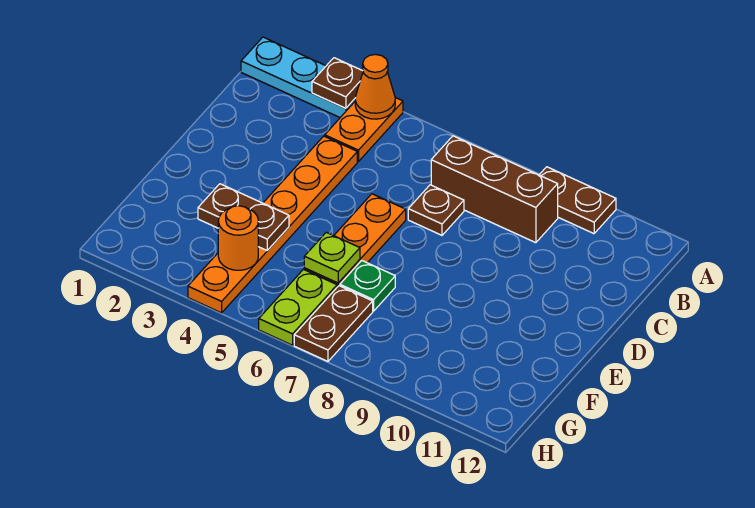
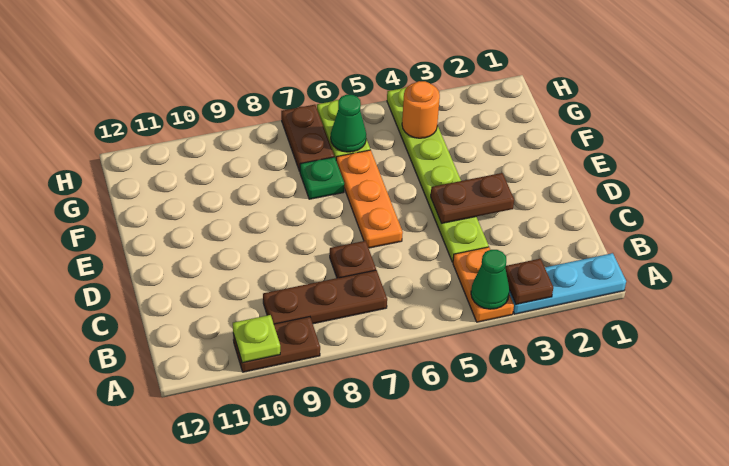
orange cone A4 level 2 -> green cone A4 level 2
brown brick B7:B9 level 1 -> brown plate B7:B9 level 1
orange plate C4:H4 level 1 -> lime plate C4:H4 level 1
brown plate F3:F4 level 2 -> brown plate D3:D4 level 2
lime plate F6 level 2 -> lime plate A10 level 2
none -> green cone G6 level 2

